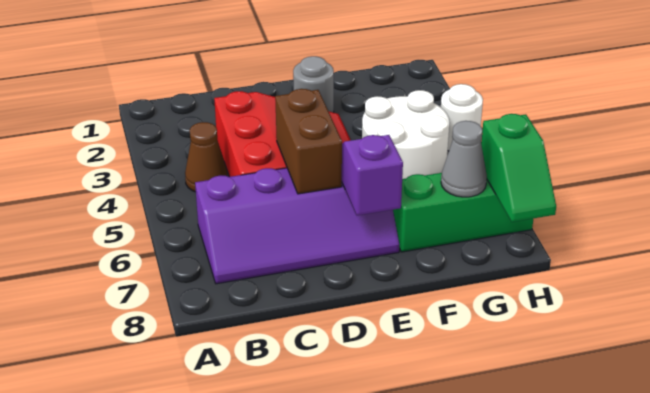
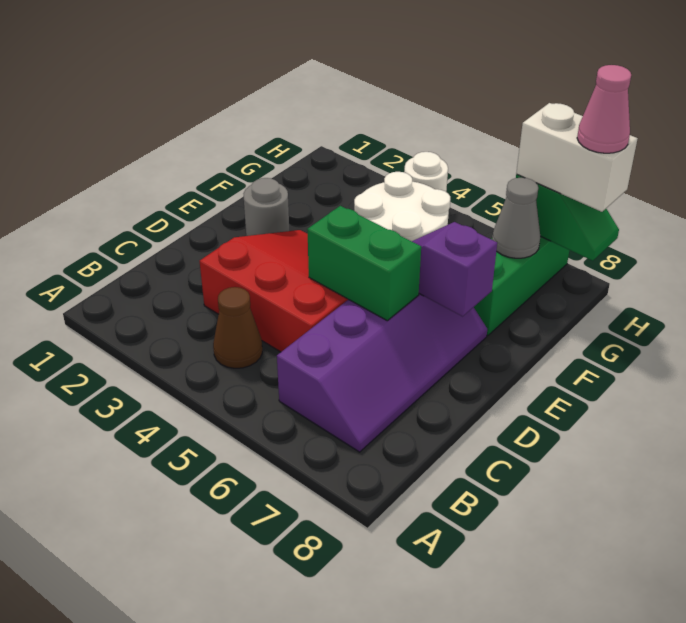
brown brick D5:D6 level 2 -> green brick D5:D6 level 2
none -> white brick H7:H8 level 3
none -> pink cone H8 level 4

